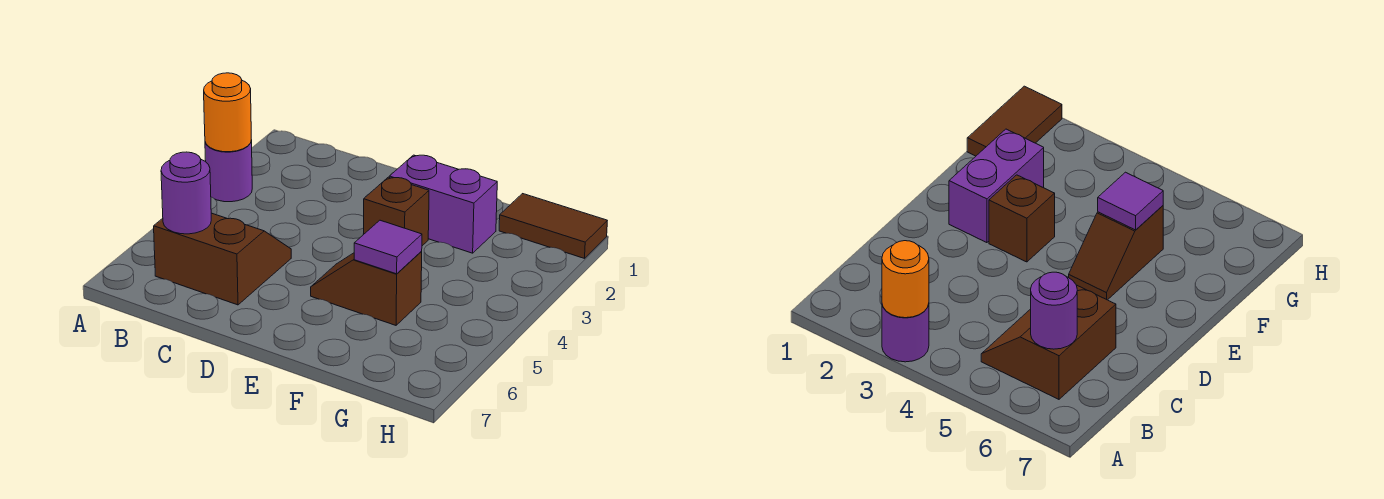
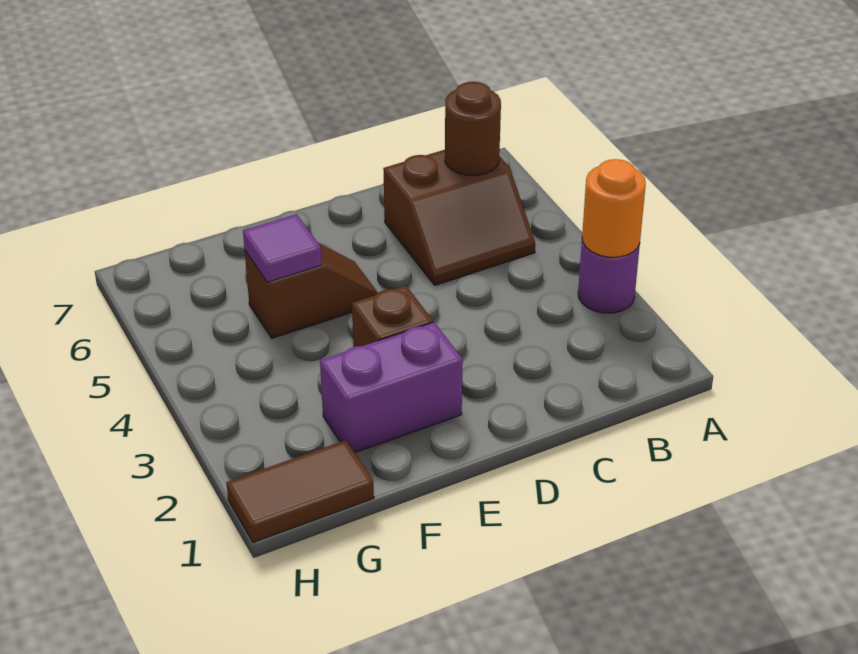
purple round brick B6 level 2 -> brown round brick B6 level 2

